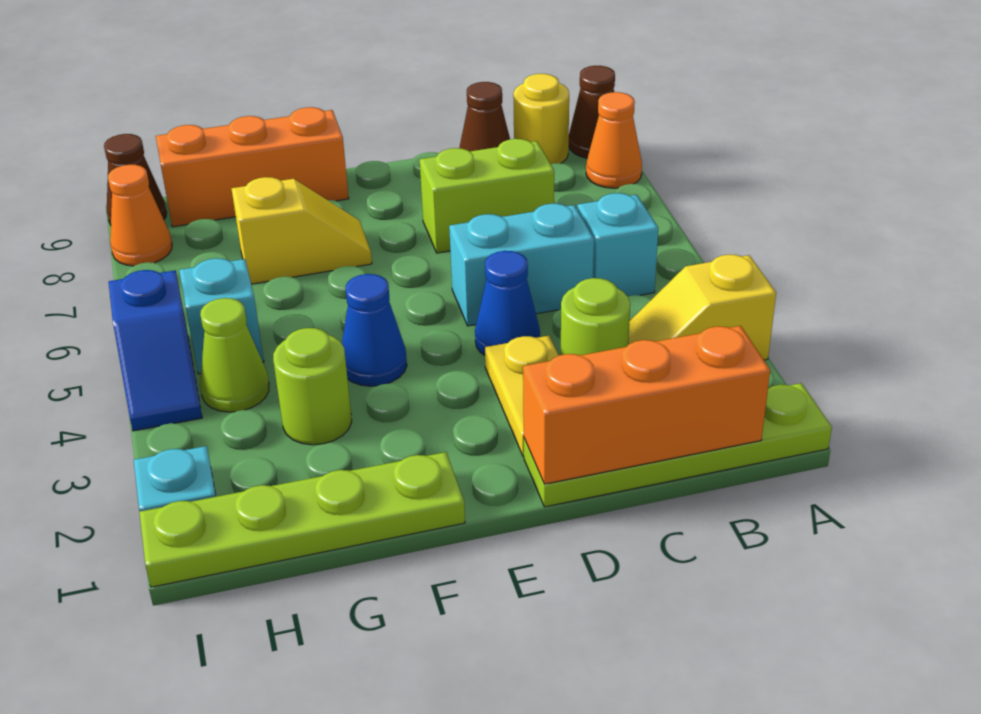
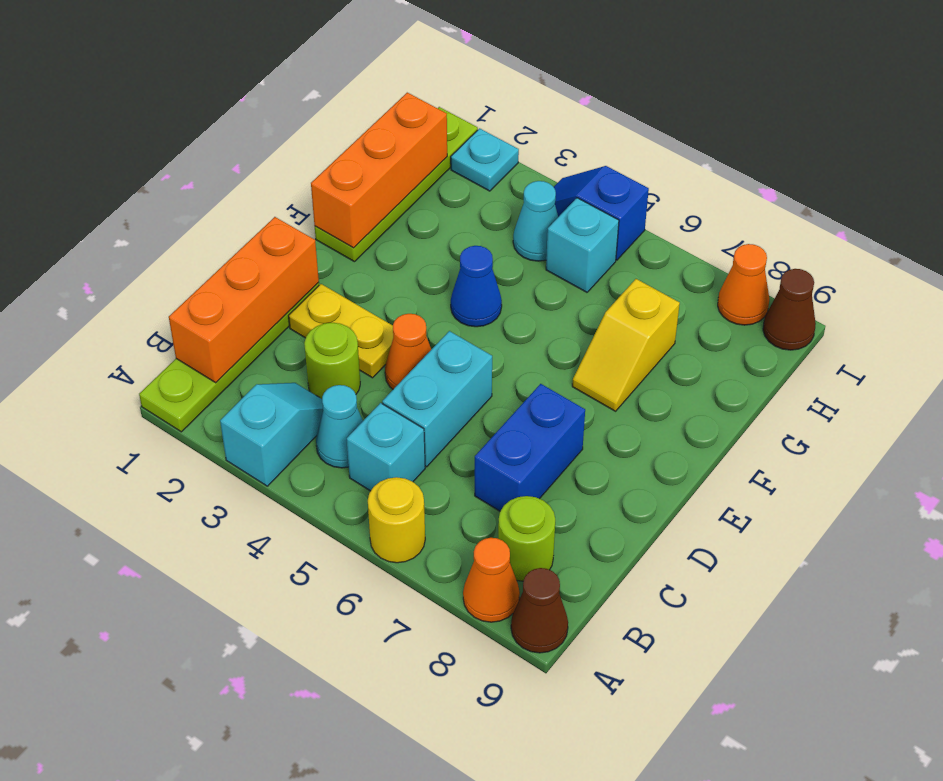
yellow slope A3:B3 level 1 top A -> cyan slope A3:B3 level 1 top A
none -> cyan cone B4 level 1
yellow round brick B9 level 1 -> yellow round brick A6 level 1
lime brick C7:D7 level 1 -> blue brick C7:D7 level 1
brown cone C9 level 1 -> none
blue cone D4 level 1 -> orange cone D4 level 1
orange brick F9:H9 level 1 -> orange brick F1:H1 level 2
lime round brick G3 level 1 -> lime round brick B8 level 1
lime cone H4 level 1 -> cyan cone H4 level 1

